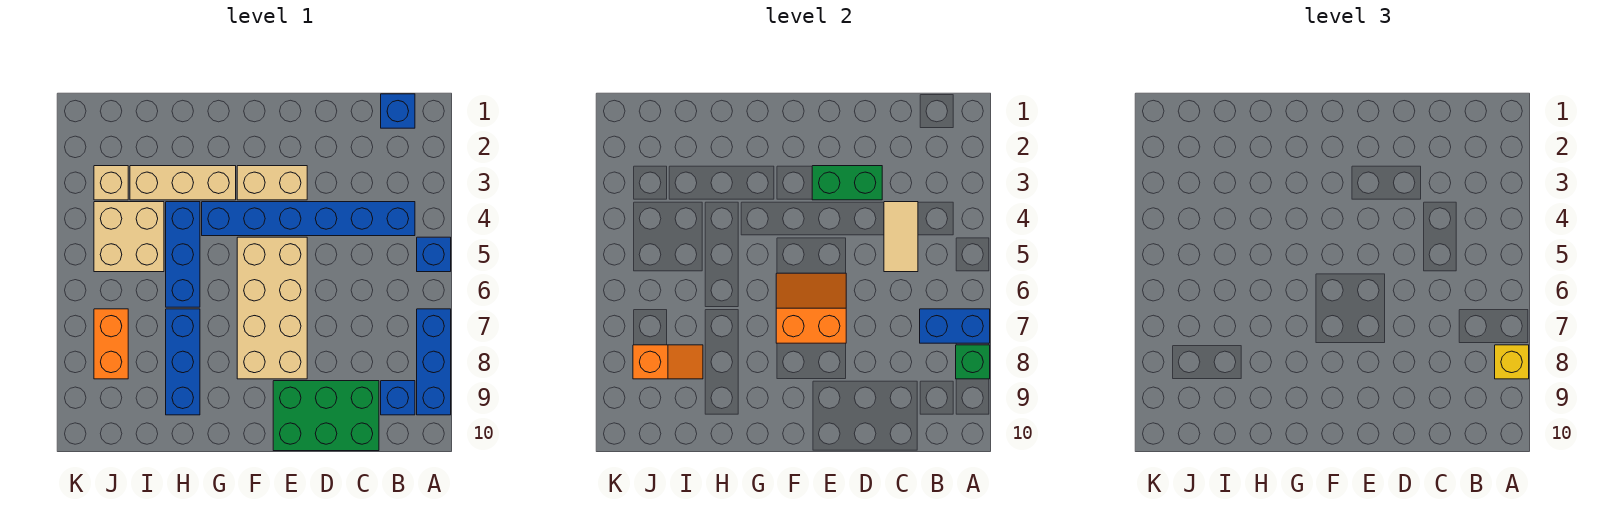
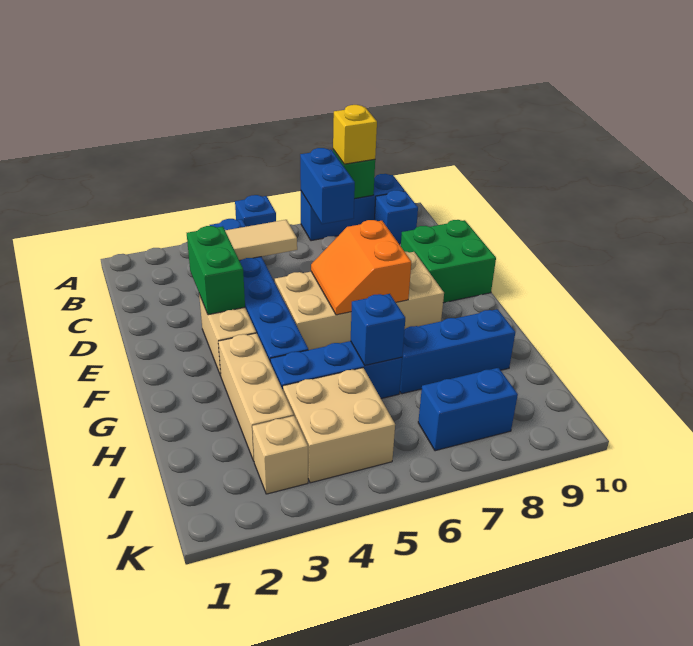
blue brick B1 level 1 -> blue brick H6 level 2
green brick C9:E10 level 1 -> green brick D9:E10 level 1
orange slope I8:J8 level 2 top J -> none
orange brick J7:J8 level 1 -> blue brick J7:J8 level 1

